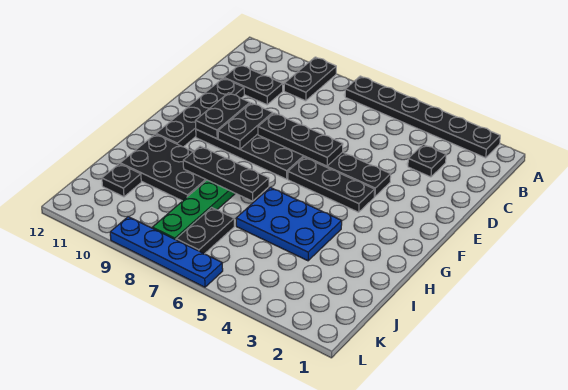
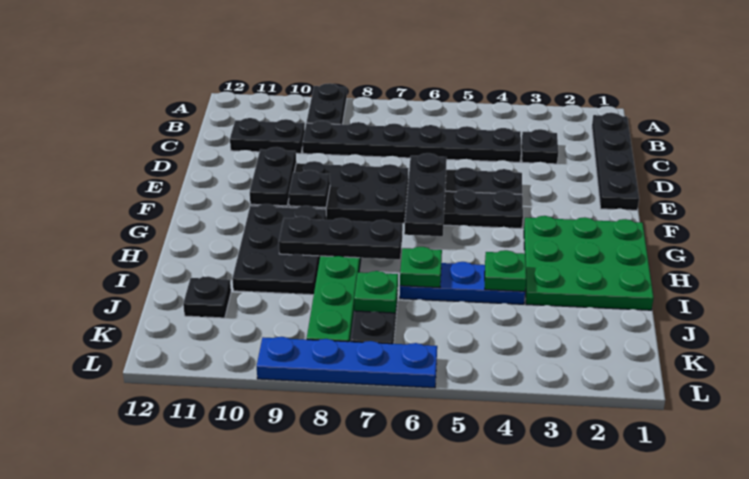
black plate A2:A7 level 1 -> black plate C4:C9 level 1
black plate D11:G11 level 1 -> black plate B1:E1 level 1
black plate E6:E8 level 2 -> black plate E6:G6 level 2
black plate E9:F9 level 2 -> black plate F9 level 2
none -> green plate G1:I3 level 1
blue plate H4:I6 level 1 -> blue plate I4:I6 level 1
black plate H9:I11 level 1 -> black plate G9:I10 level 1
none -> green plate I4 level 2
none -> green plate I6 level 2
none -> green plate J7 level 2

